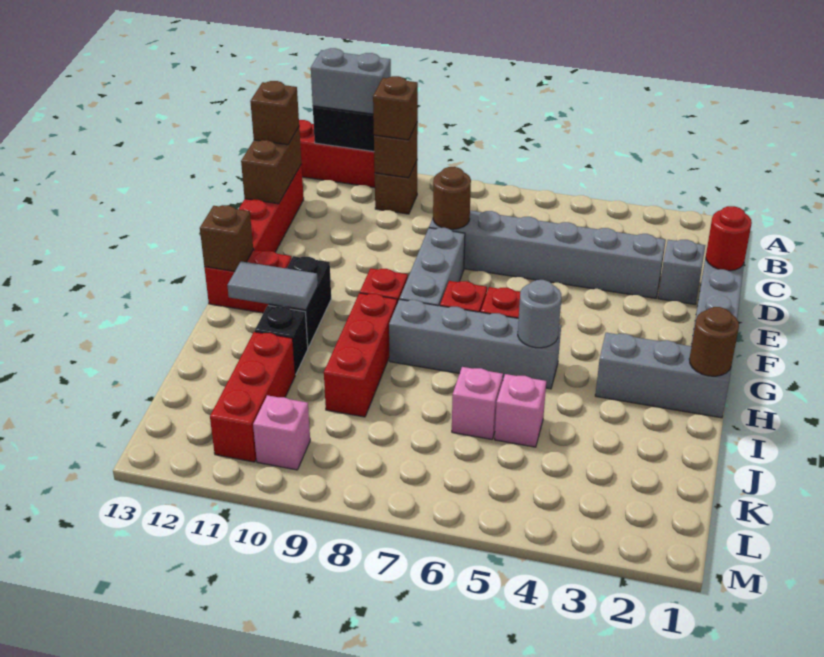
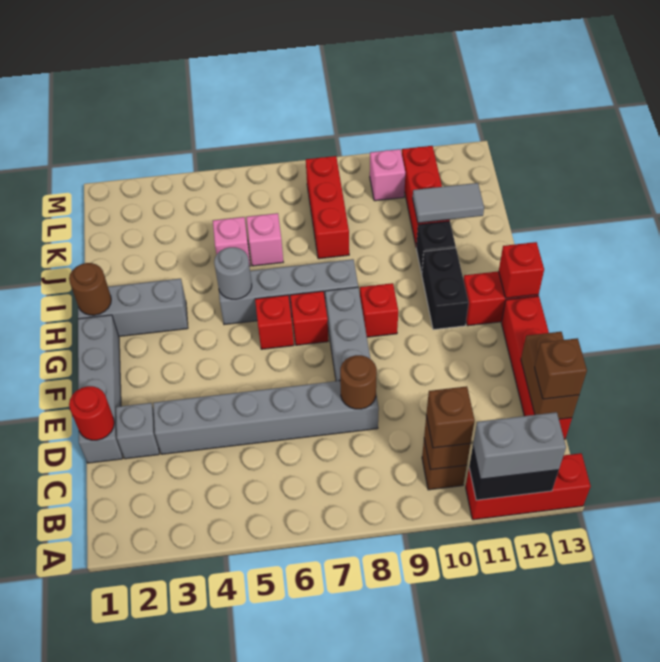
brown brick G13 level 2 -> red brick G13 level 2
red brick H9:J9 level 1 -> red brick J8:L8 level 1
grey tile H11:H12 level 2 -> grey tile J11:J12 level 2

